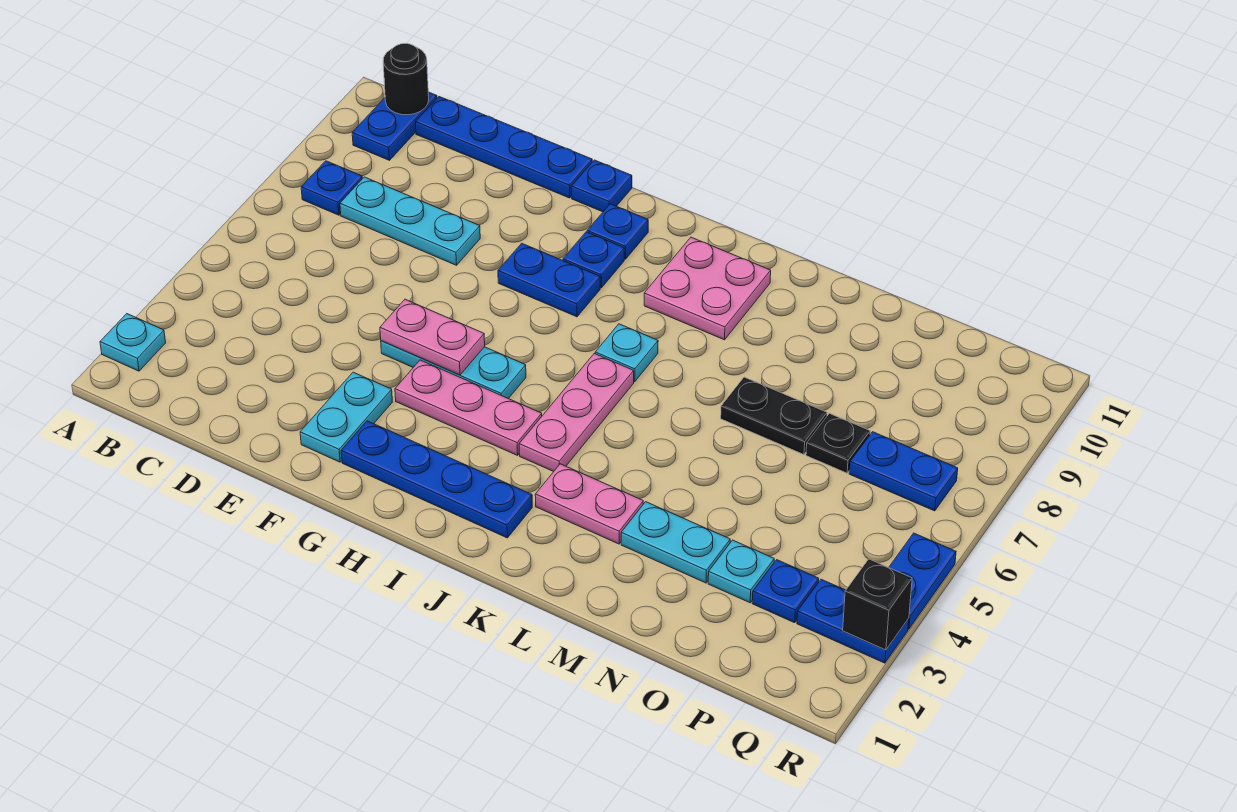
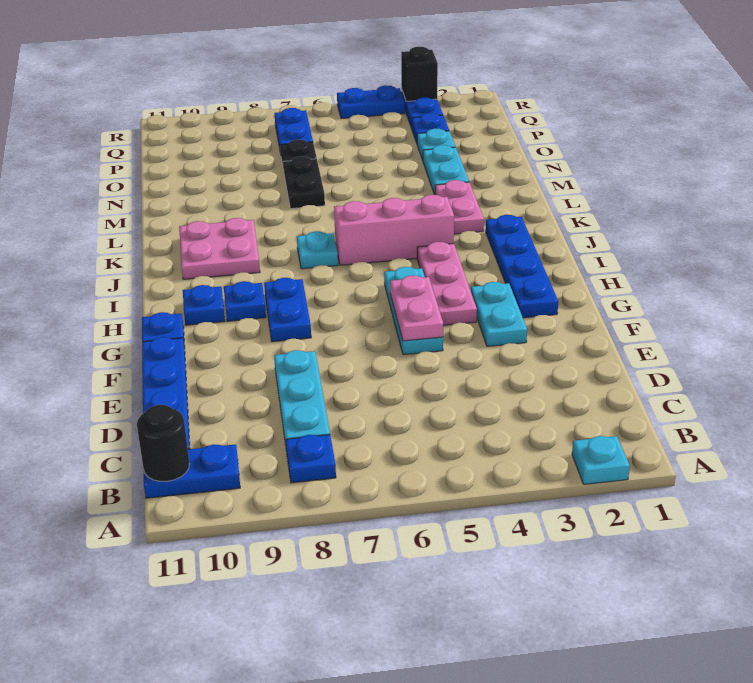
cyan plate F2:F3 level 1 -> cyan plate F3:G3 level 1
pink plate J4:J6 level 1 -> pink brick J4:J6 level 1

